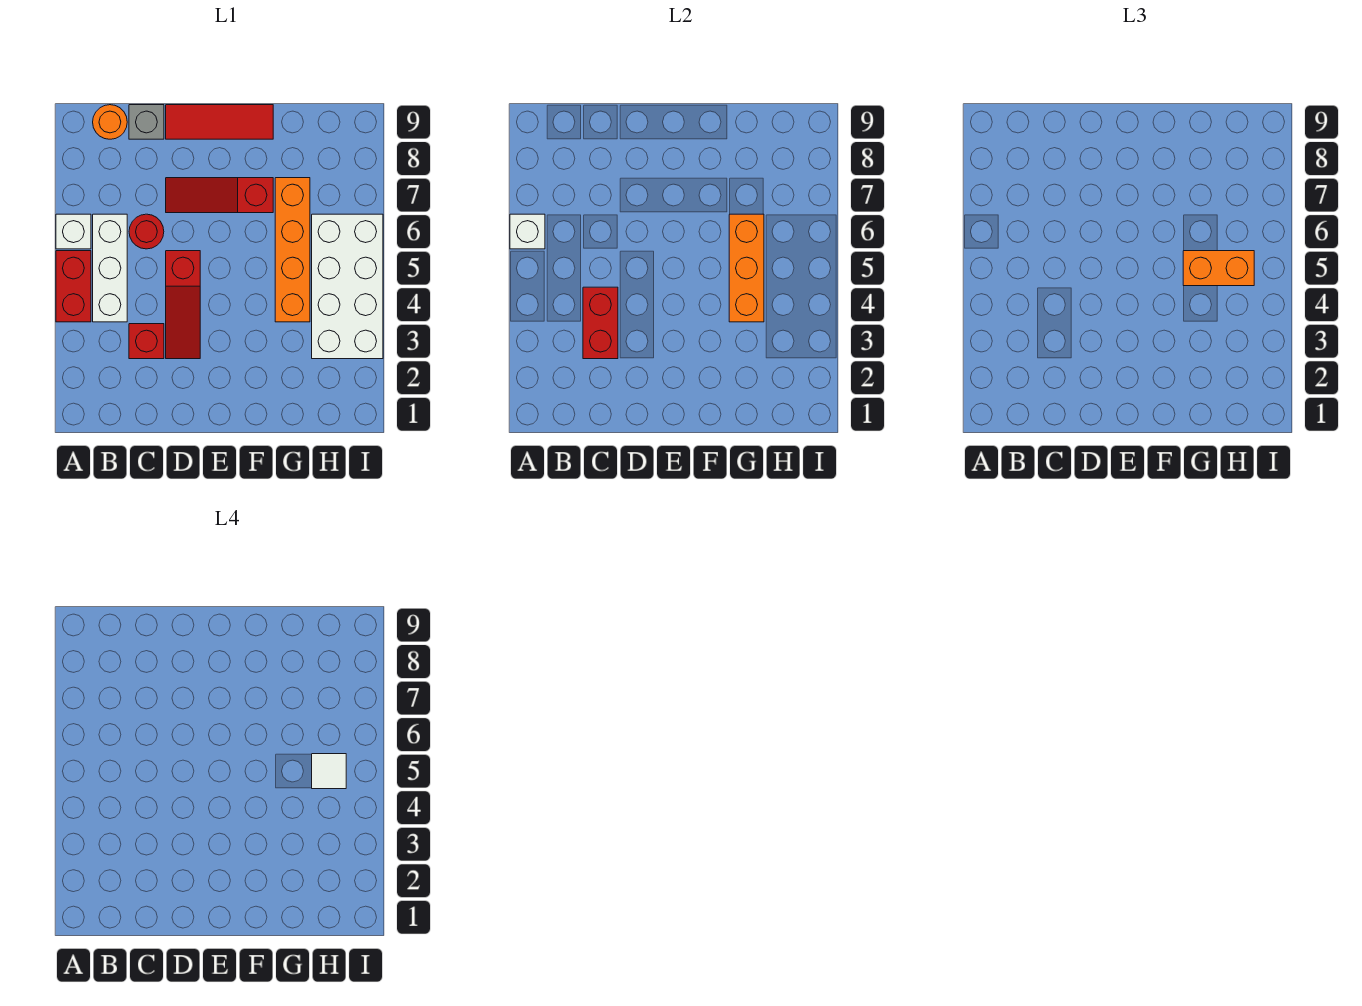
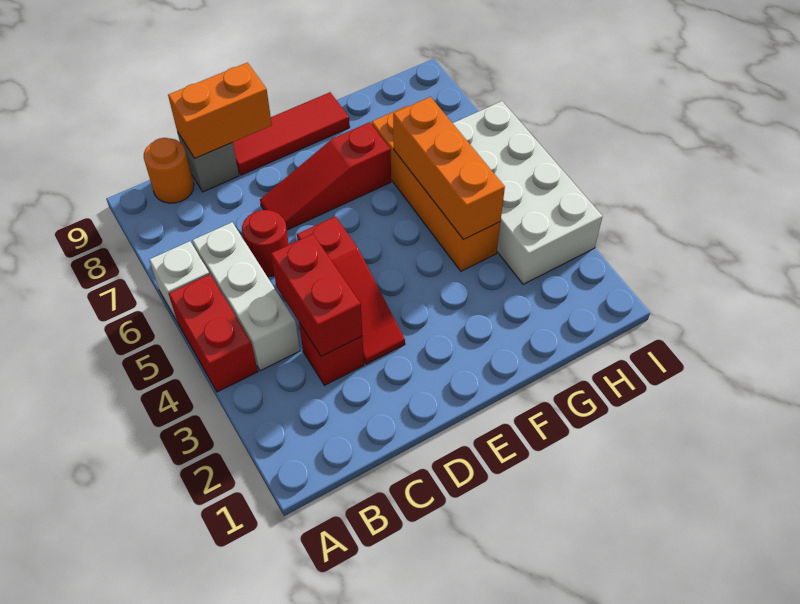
white brick A6 level 2 -> none
orange brick G5:H5 level 3 -> orange brick C9:D9 level 2
white tile H5 level 4 -> none

